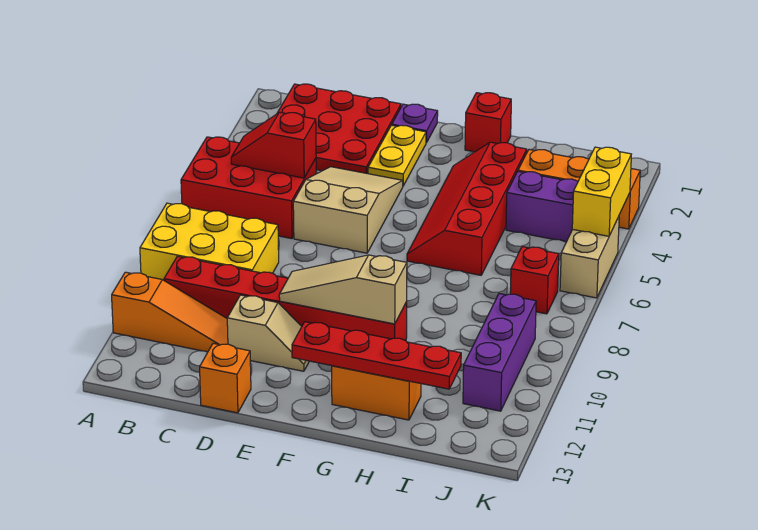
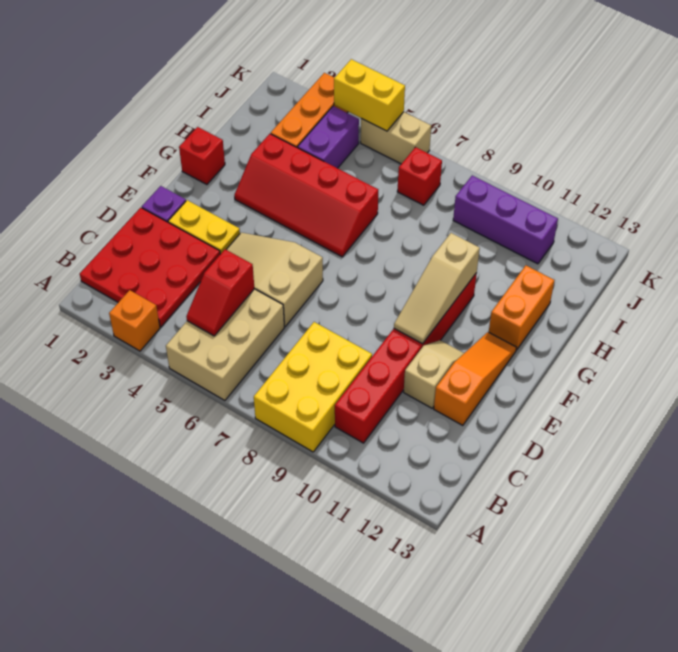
red brick A5:C6 level 1 -> tan brick A5:C6 level 1
orange slope A11:C11 level 1 top A -> orange slope D12:F12 level 1 top D
orange brick D13 level 1 -> orange brick A3 level 1
red plate F12:I12 level 2 -> none

